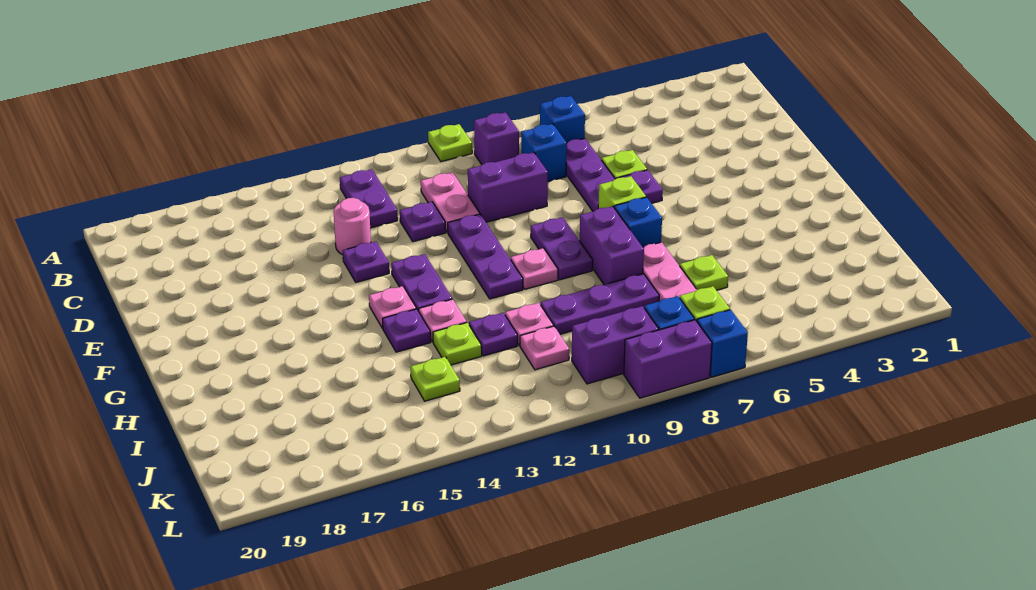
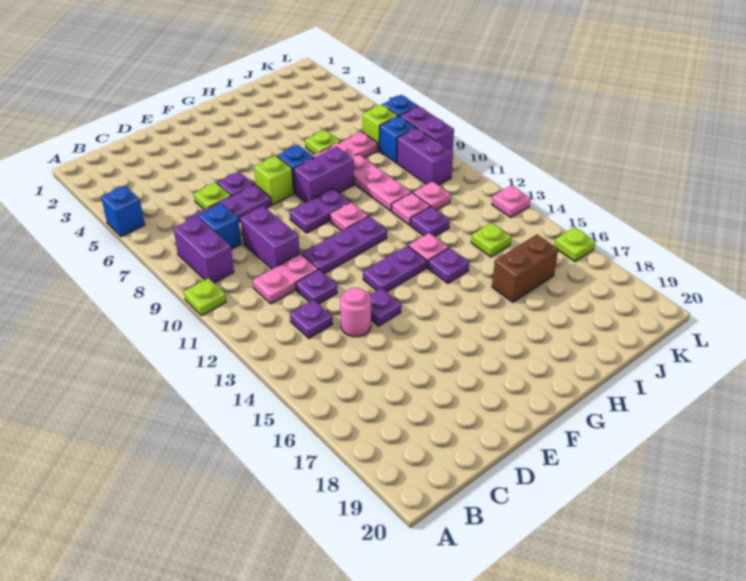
blue brick B7 level 1 -> blue brick A5 level 1
purple brick B9 level 1 -> purple brick B8:B9 level 1
purple plate B13:C13 level 1 -> purple plate C13 level 1
pink plate G14 level 1 -> pink plate L13 level 1
purple plate I8:I10 level 1 -> pink plate I8:I10 level 1
lime plate I13 level 1 -> lime plate L16 level 1
none -> brown brick I16:J16 level 1

